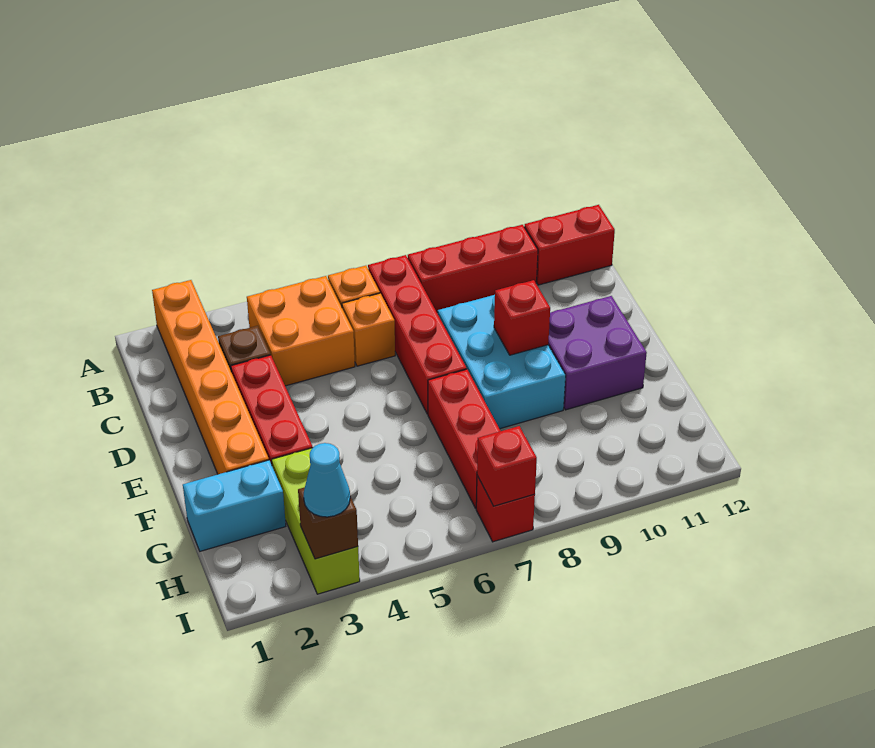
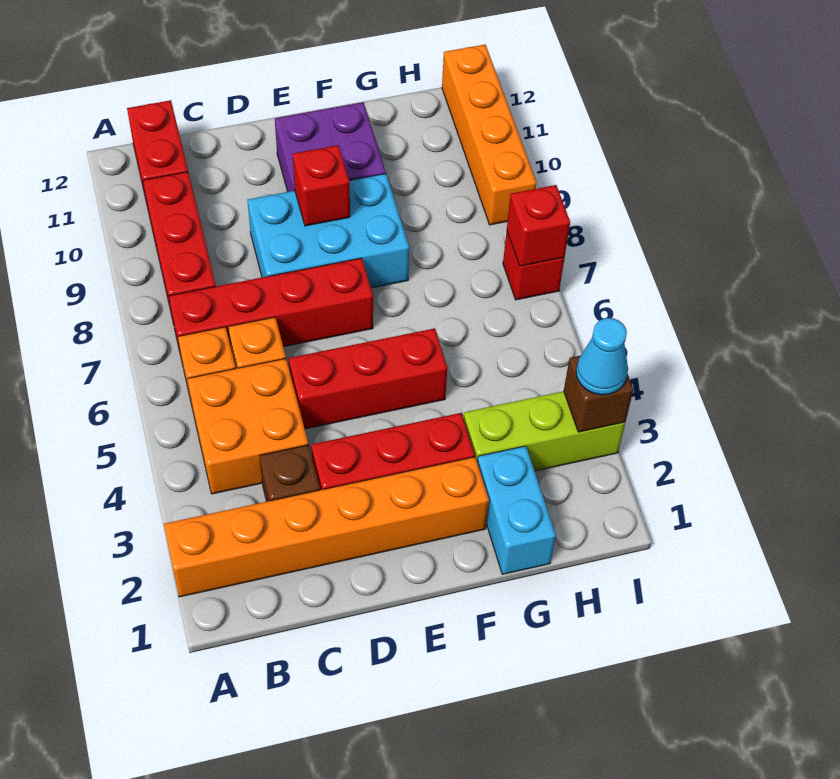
red brick F7:H7 level 1 -> red brick D5:F5 level 1
none -> orange brick I9:I12 level 1

